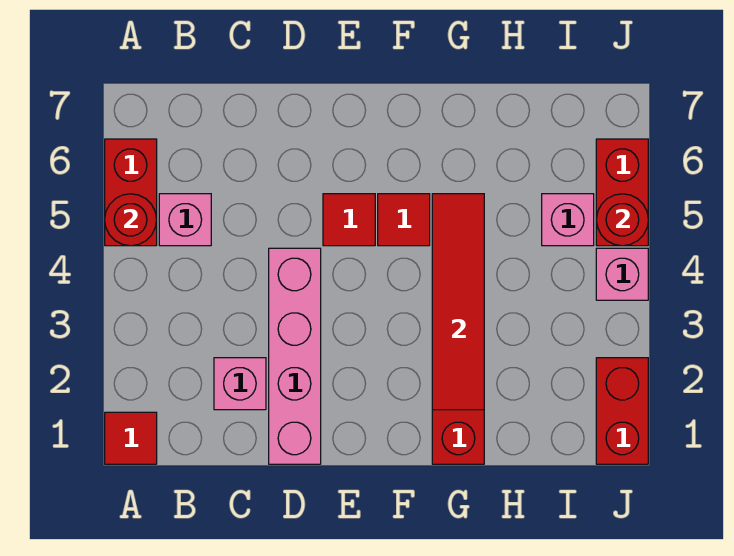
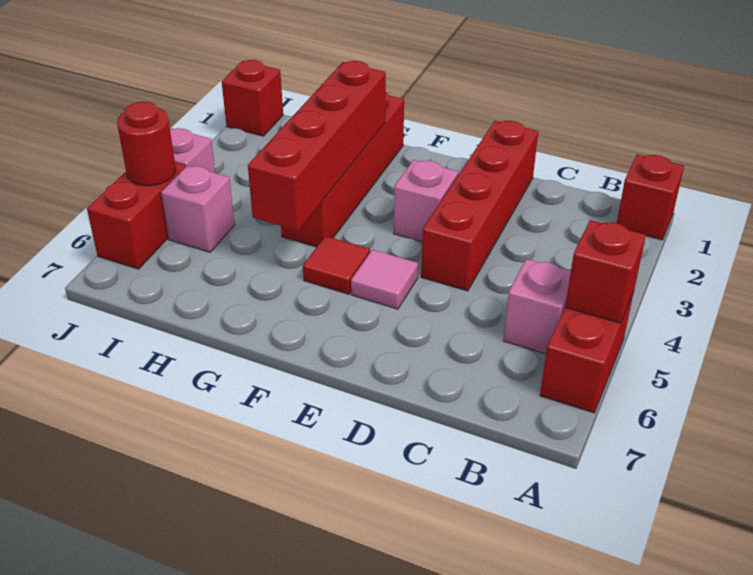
red tile A1 level 1 -> red brick A1 level 1
red round brick A5 level 2 -> red brick A5 level 2
pink brick C2 level 1 -> pink brick E3 level 1
pink brick D1:D4 level 1 -> red brick D1:D4 level 1
red tile E5 level 1 -> pink tile E5 level 1
red tile G2:G5 level 2 -> red brick G2:G5 level 2
red brick J1:J2 level 1 -> red brick J1 level 1

